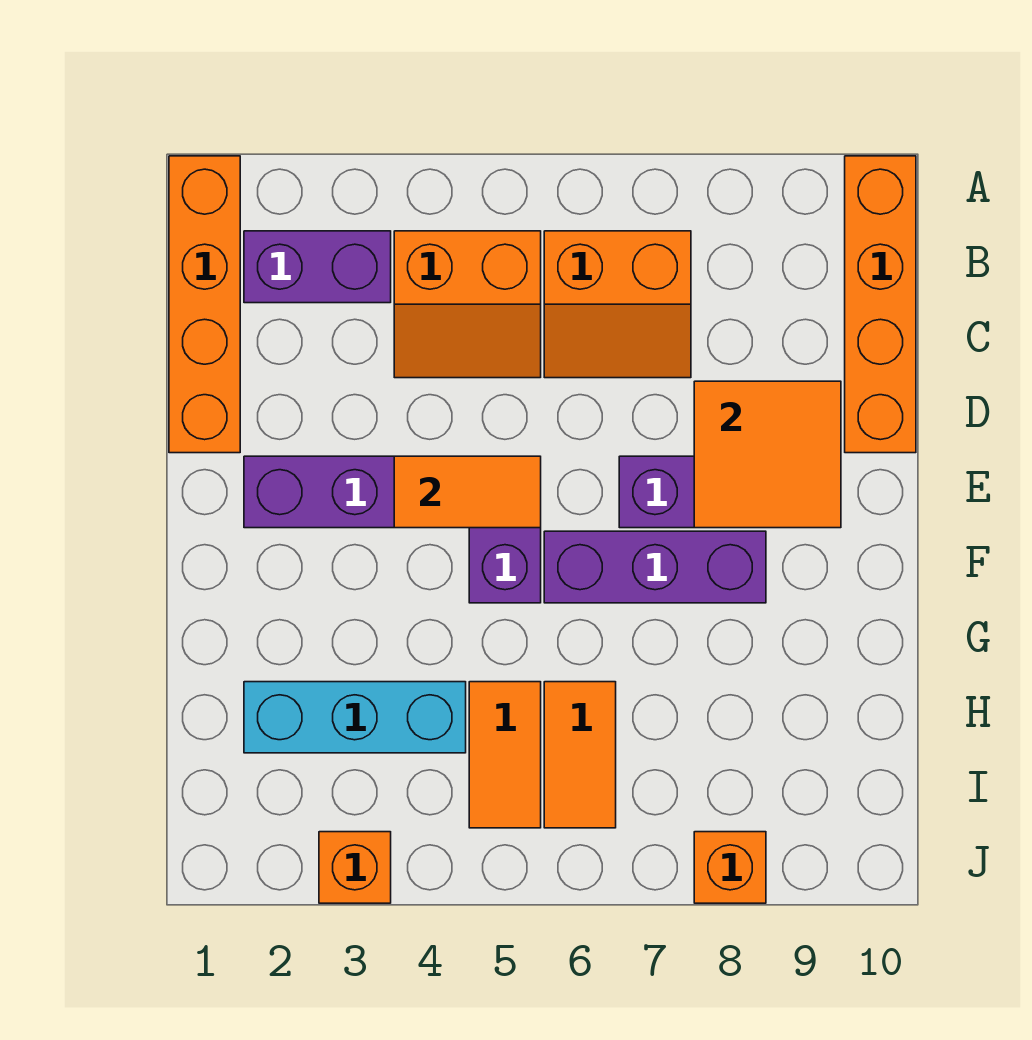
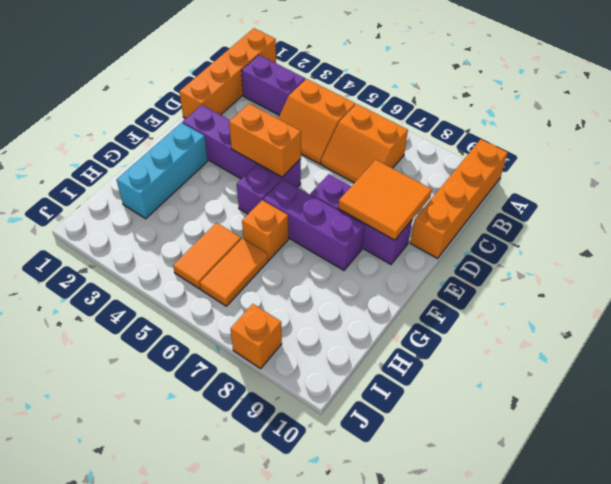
orange tile E4:E5 level 2 -> orange brick E4:E5 level 2
cyan brick H2:H4 level 1 -> cyan brick F2:H2 level 1
orange brick J3 level 1 -> orange brick G6 level 1

